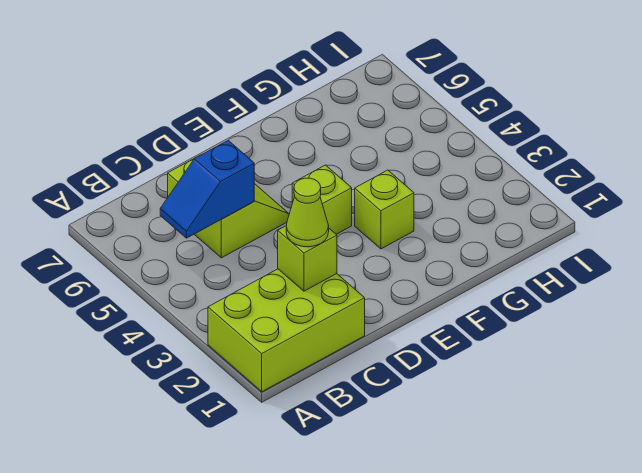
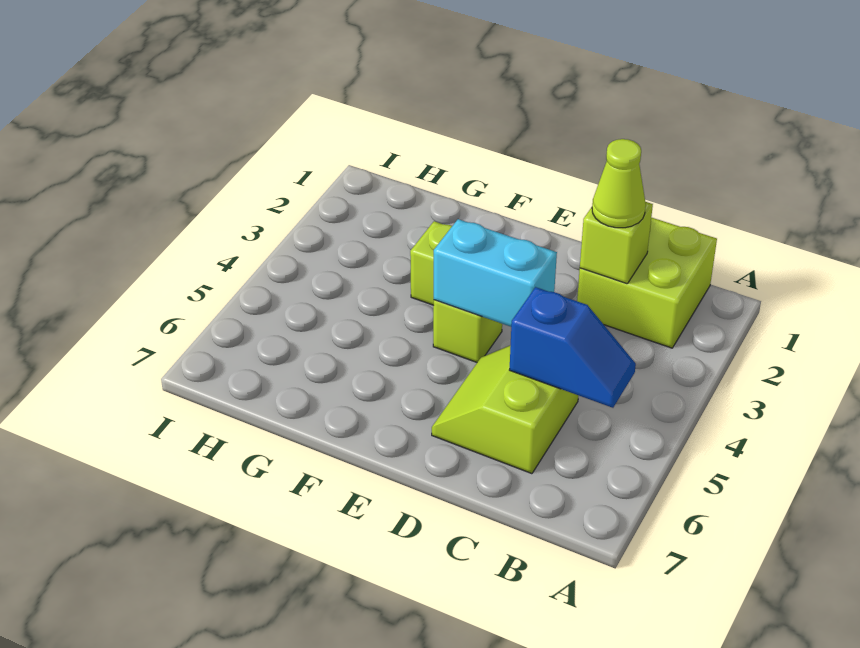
lime brick A1:C2 level 1 -> lime brick B1:C2 level 1
none -> cyan brick D4:E4 level 2

